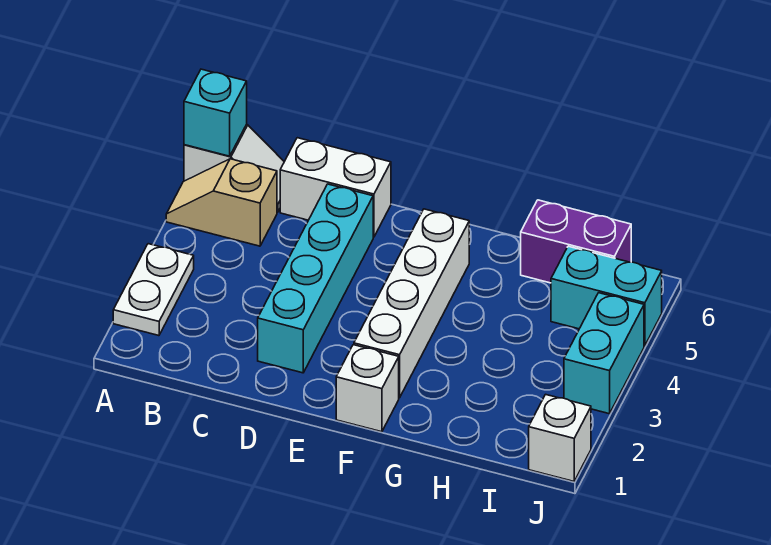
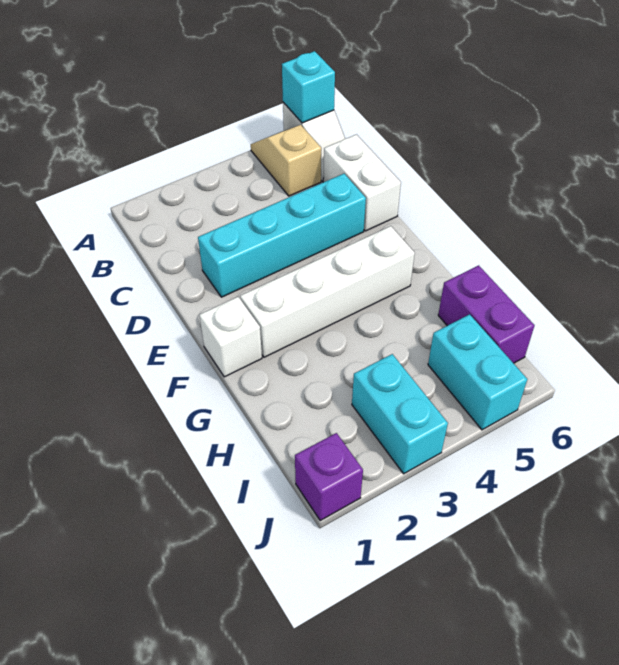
white plate A2:A3 level 1 -> none
white brick J1 level 1 -> purple brick J1 level 1
cyan brick J3:J4 level 1 -> cyan brick I3:J3 level 1

